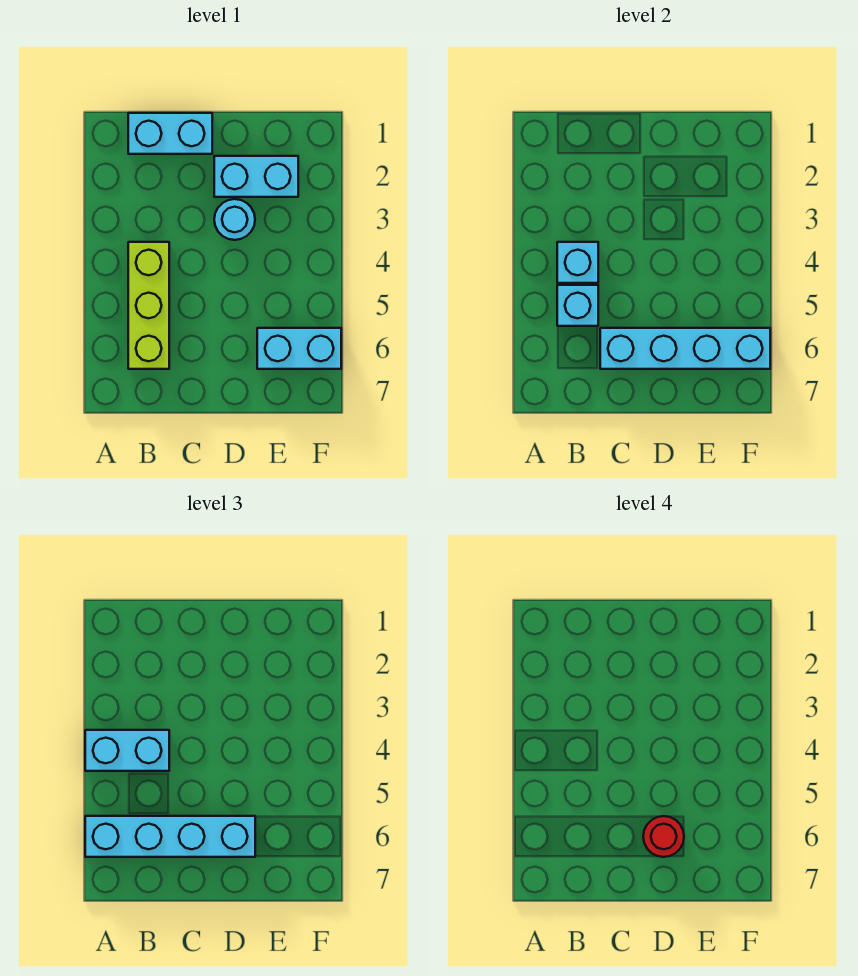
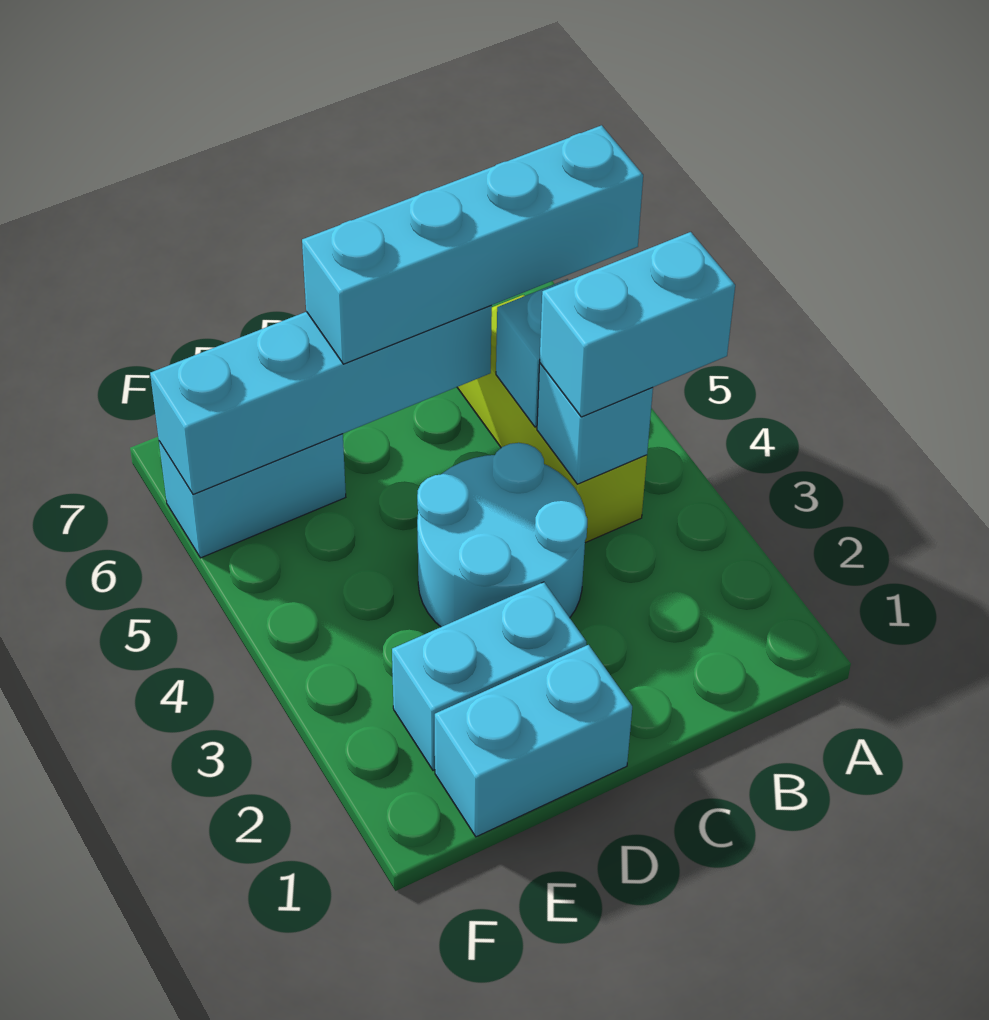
cyan brick B1:C1 level 1 -> cyan brick D1:E1 level 1
cyan round brick D3 level 1 -> cyan round brick C3:D4 level 1
red round brick D6 level 4 -> none

